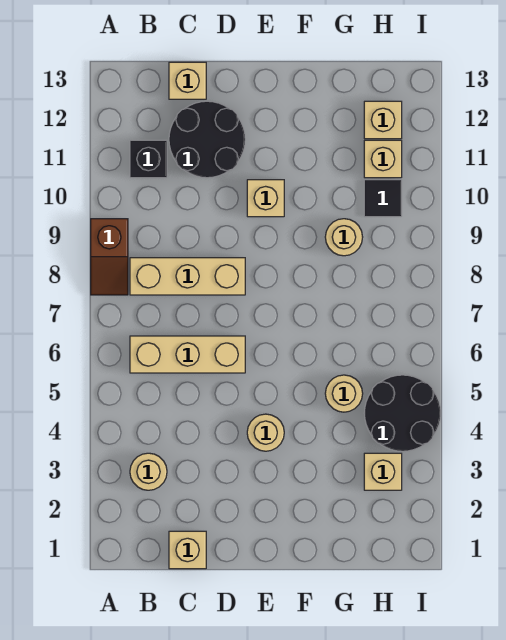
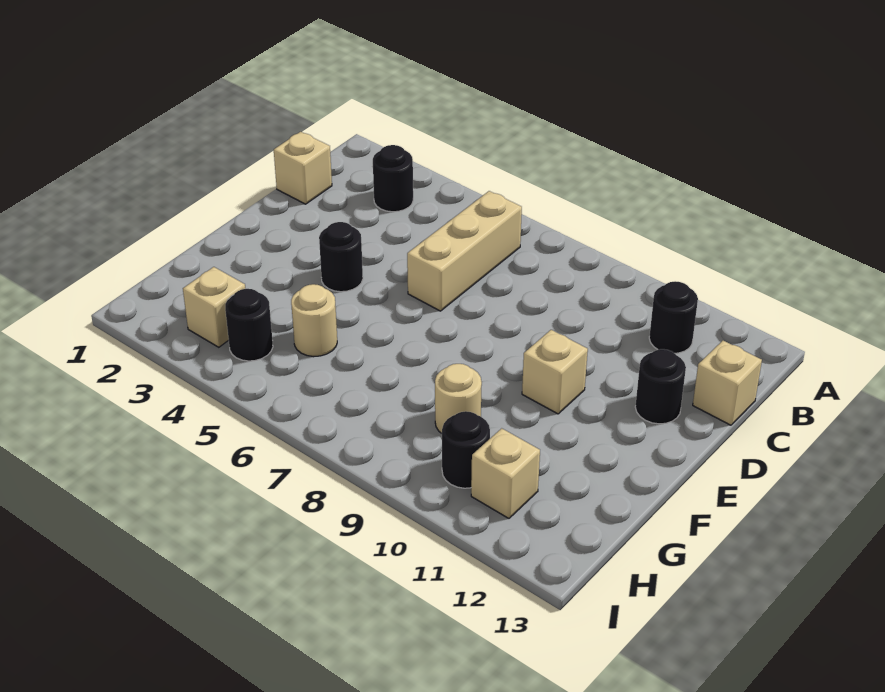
brown slope A8:A9 level 1 top 9 -> none
tan round brick B3 level 1 -> black round brick B3 level 1
tan brick B8:D8 level 1 -> none
black brick B11 level 1 -> black round brick B11 level 1
black round brick C11:D12 level 1 -> black round brick D12 level 1
tan round brick E4 level 1 -> black round brick E4 level 1
black round brick H4:I5 level 1 -> black round brick H4 level 1
black tile H10 level 1 -> black round brick H10 level 1
tan brick H12 level 1 -> none

